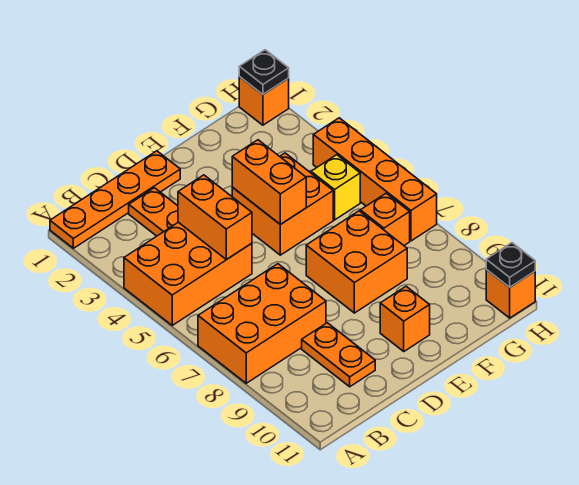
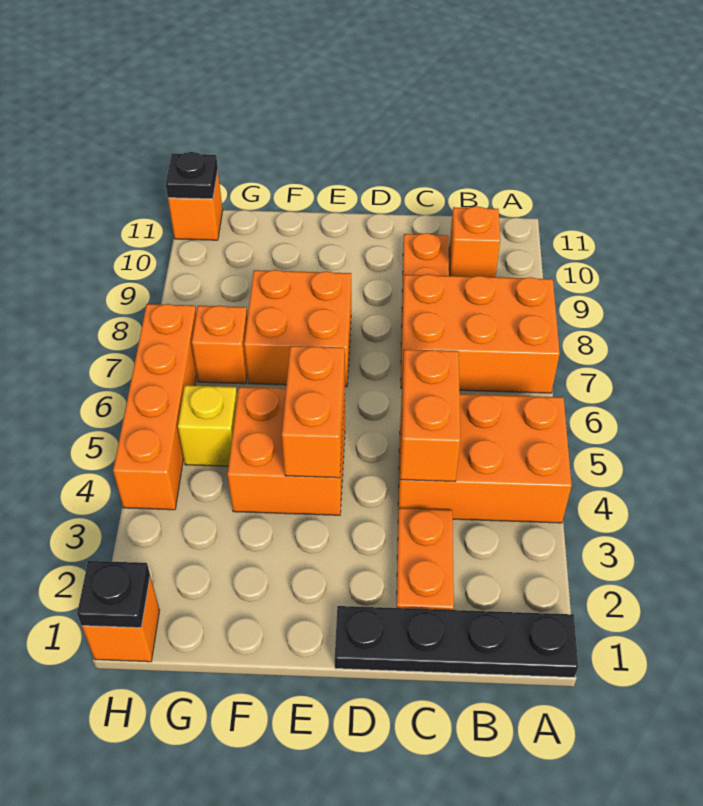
orange plate A1:D1 level 1 -> black plate A1:D1 level 1
orange brick E10 level 1 -> orange brick B10 level 1

